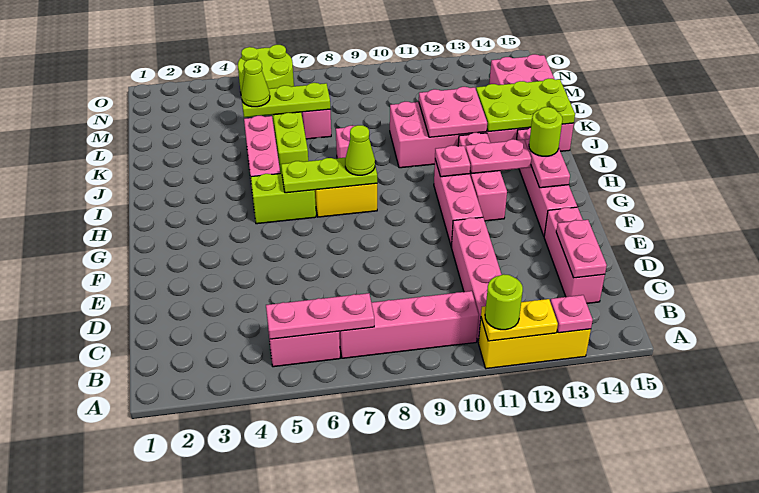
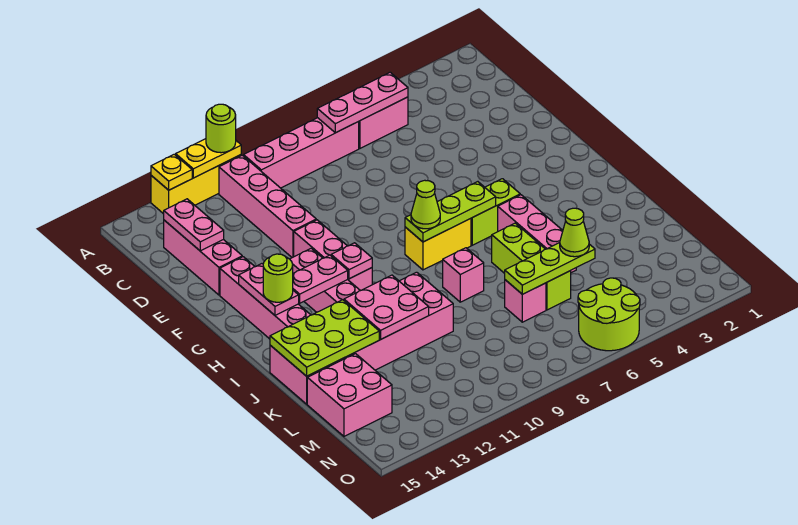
pink plate A13 level 2 -> yellow plate A13 level 2

